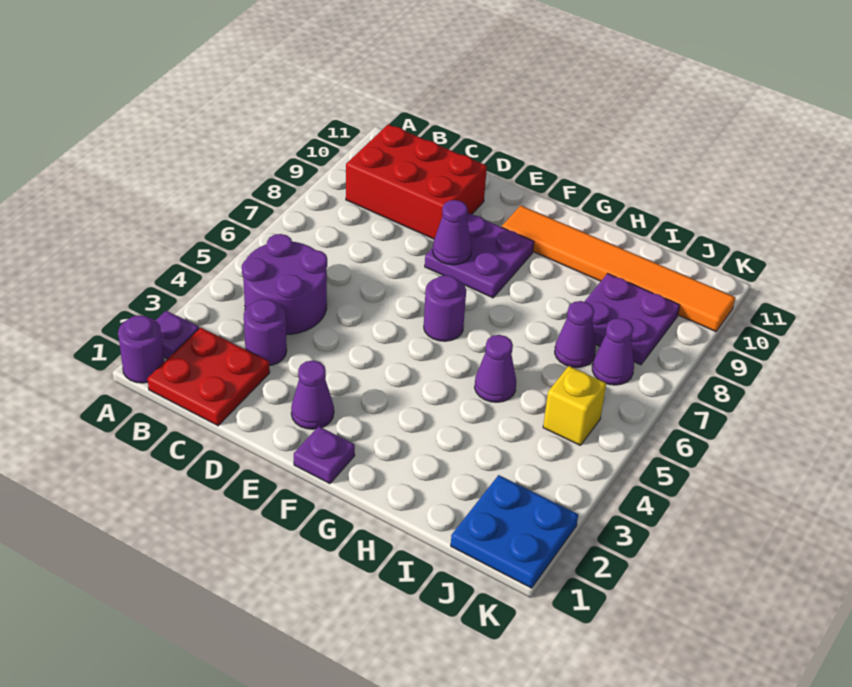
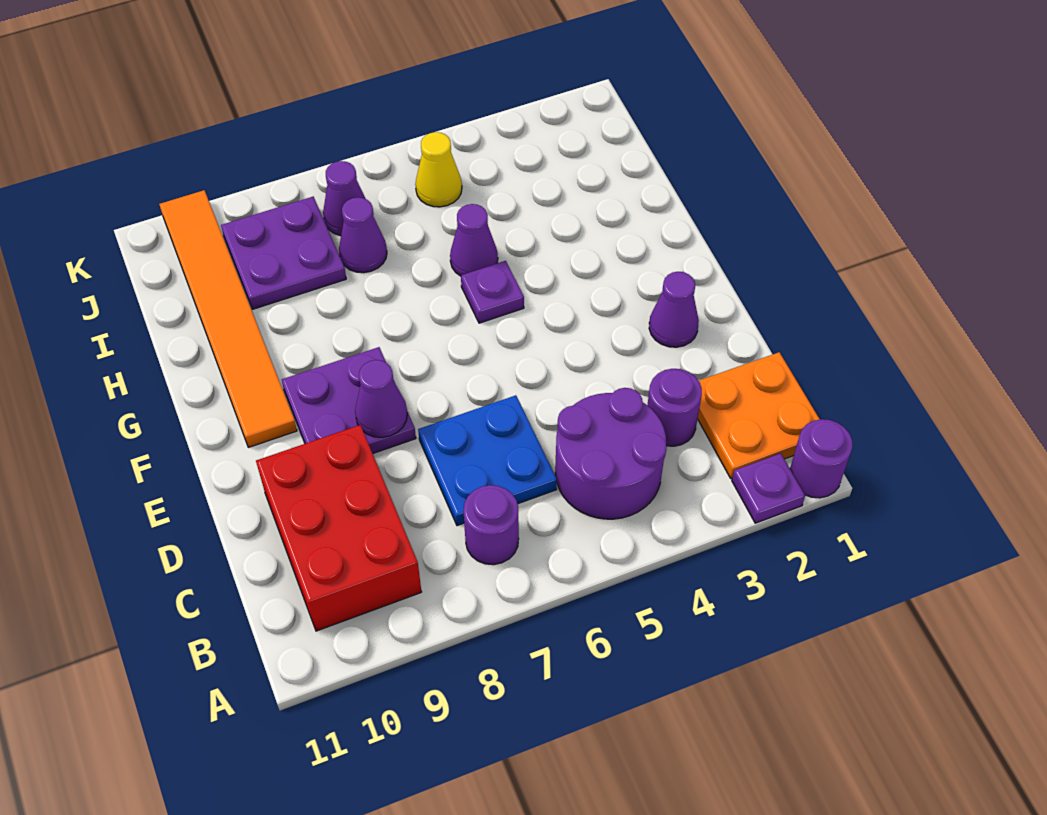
red plate B1:C2 level 1 -> orange plate B1:C2 level 1
purple plate F1 level 1 -> purple plate G5 level 1
purple round brick F6 level 1 -> purple round brick B7 level 1
blue plate J1:K2 level 1 -> blue plate C6:D7 level 1
yellow brick J5 level 1 -> yellow cone J5 level 1

